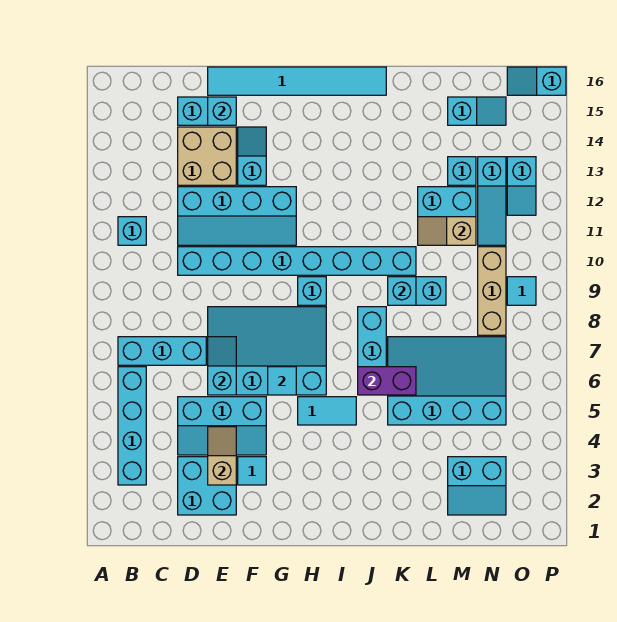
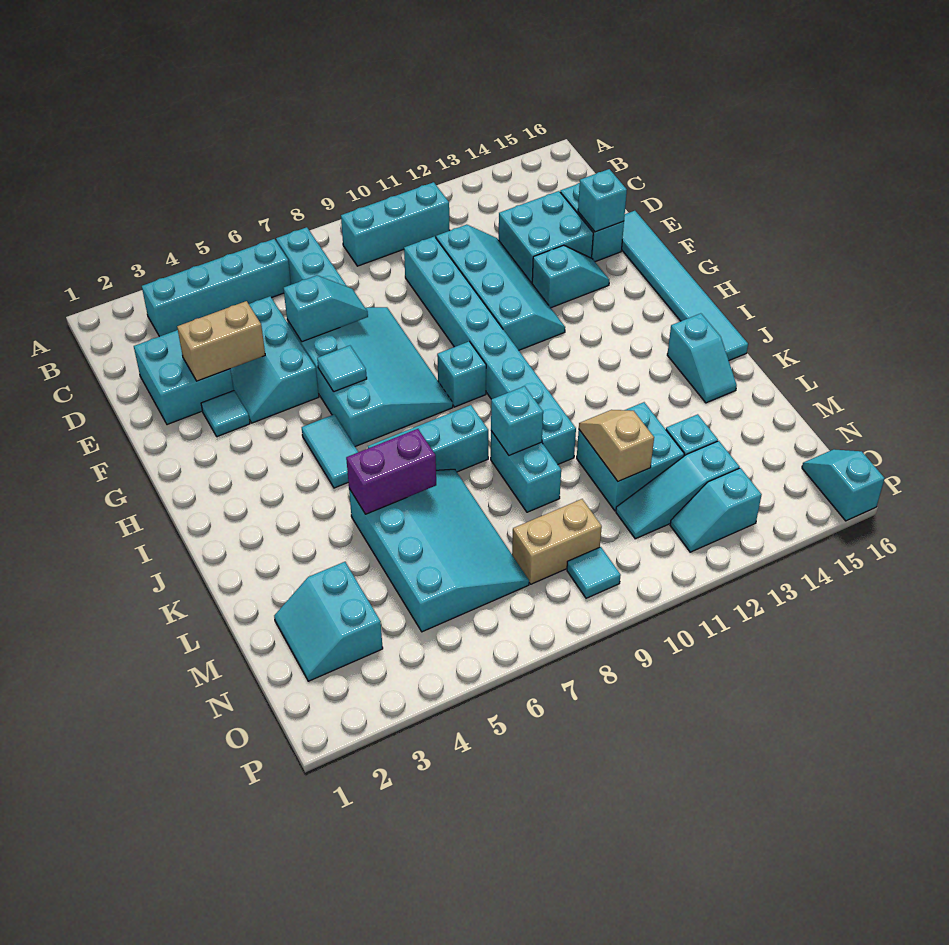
cyan brick B11 level 1 -> cyan brick B9:B11 level 1
cyan slope D11:G12 level 1 top 12 -> cyan slope D11:G12 level 1 top 11
tan brick D13:E14 level 1 -> cyan brick D13:E14 level 1
tan slope E3:E4 level 2 top 3 -> tan brick E3:E4 level 2
purple brick J6:K6 level 2 -> purple brick K5:K6 level 2
cyan slope M15:N15 level 1 top M -> cyan slope J15:K15 level 1 top J
tan brick N8:N10 level 1 -> tan brick N8:N9 level 1

